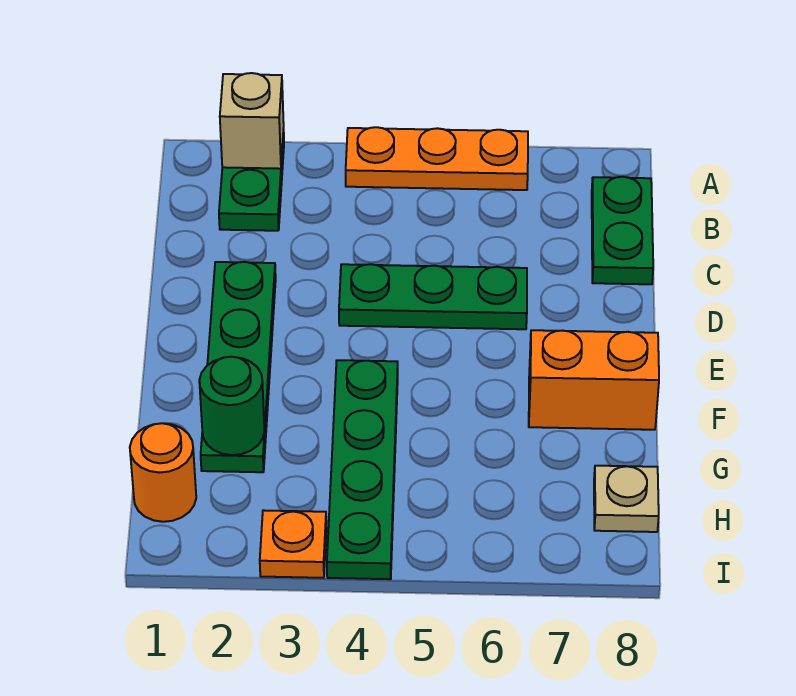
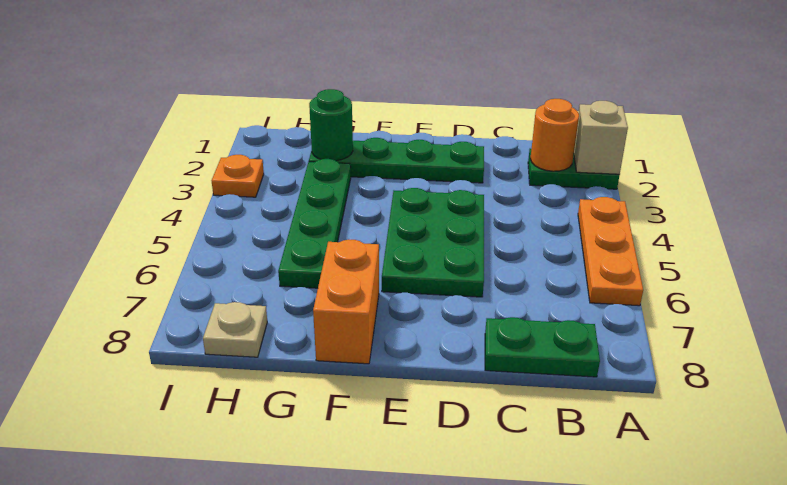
green plate D4:D6 level 1 -> green plate D4:E6 level 1
green plate F4:I4 level 1 -> green plate G3:G6 level 1
orange round brick H1 level 1 -> orange round brick B2 level 2

